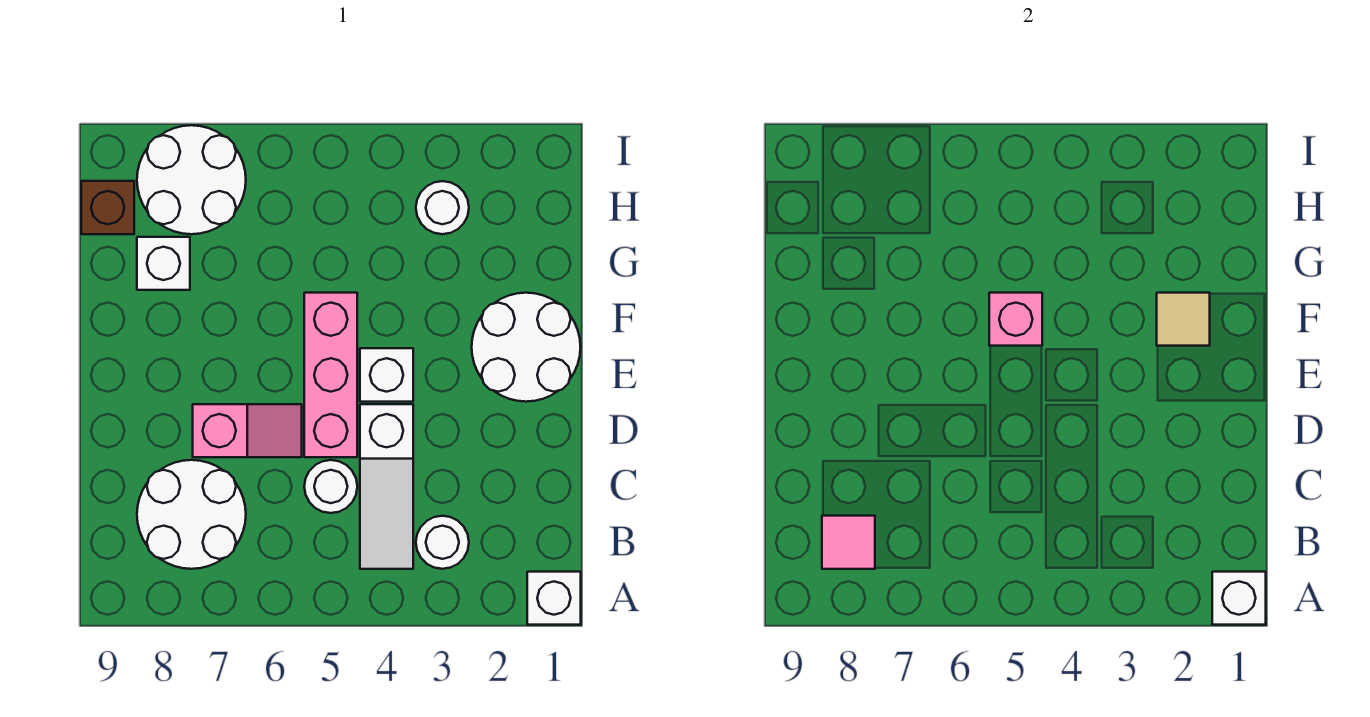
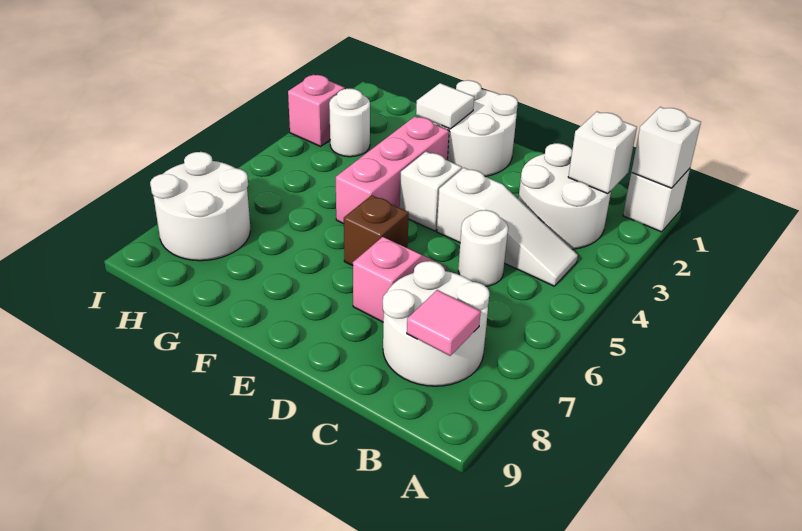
white round brick B3 level 1 -> white round brick B2:C3 level 1
pink brick D5:F5 level 1 -> pink brick F3:F5 level 1
tan tile F2 level 2 -> white tile F2 level 2
pink brick F5 level 2 -> pink brick I3 level 1
white brick G8 level 1 -> white brick B2 level 2
brown brick H9 level 1 -> brown brick E6 level 1

